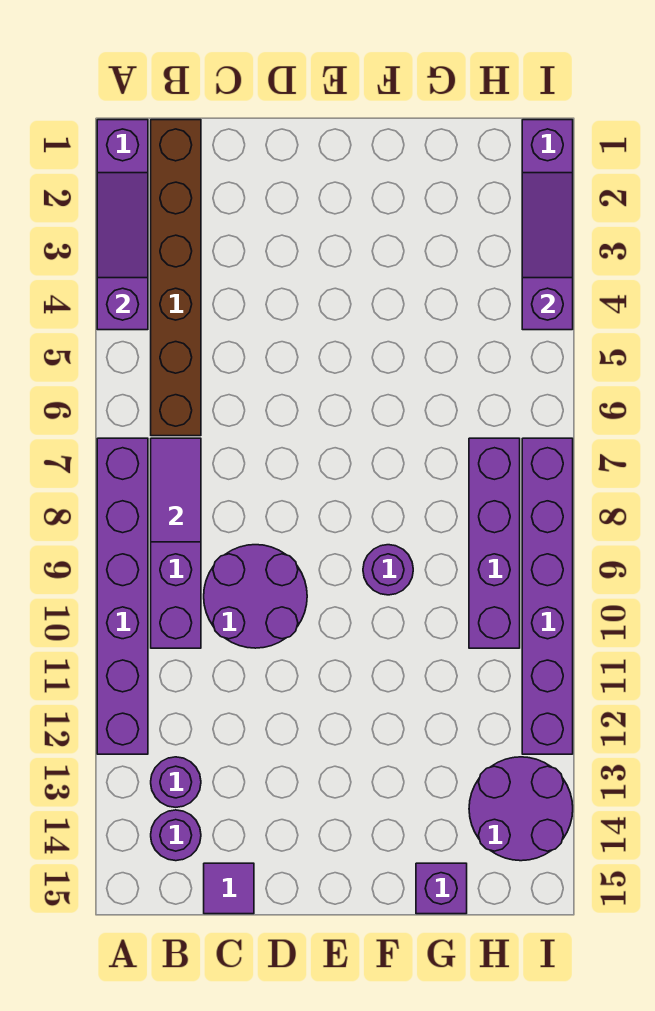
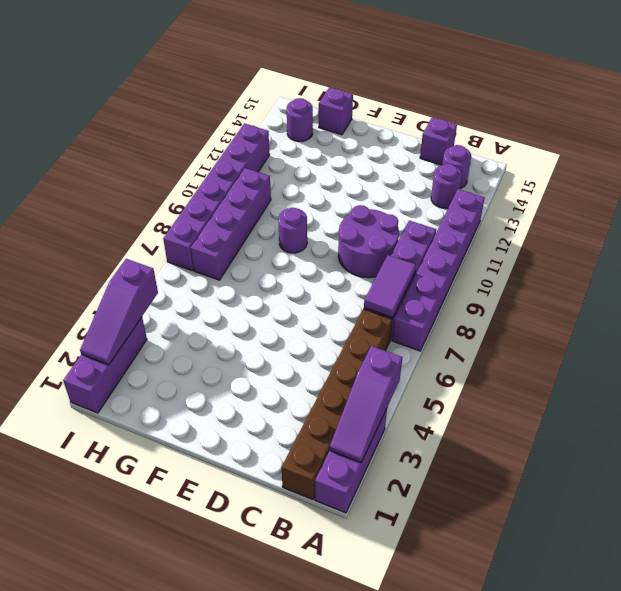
purple tile C15 level 1 -> purple brick C15 level 1
purple round brick H13:I14 level 1 -> purple round brick H14 level 1

